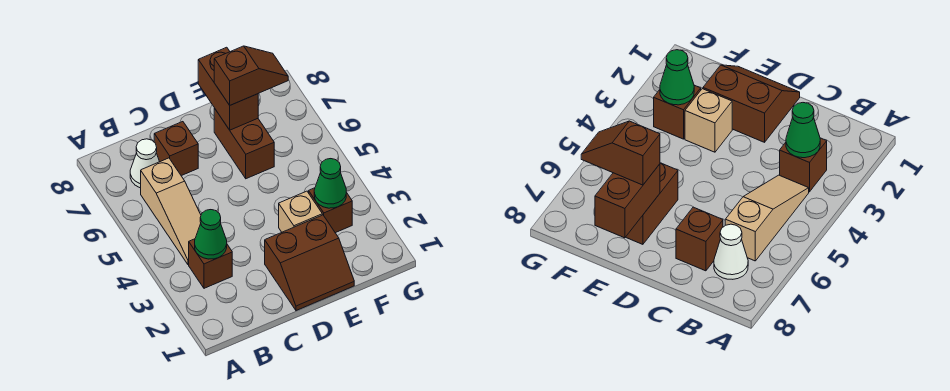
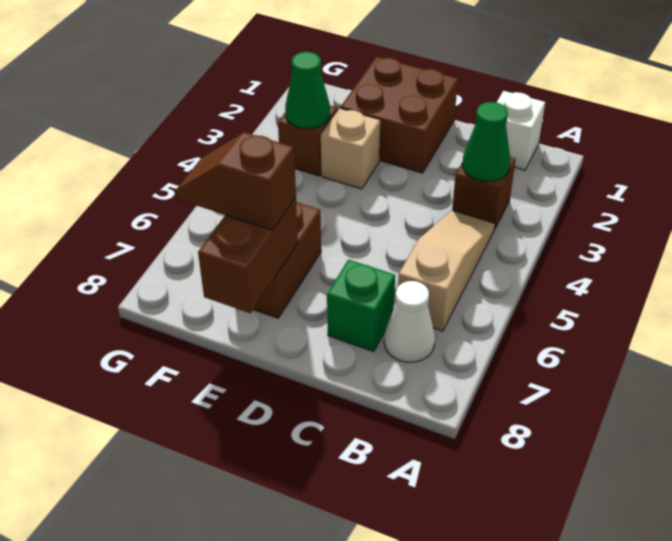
none -> white brick B1 level 1
brown brick C7 level 1 -> green brick C7 level 1
brown slope D1:E2 level 1 top 2 -> brown brick D1:E2 level 1

